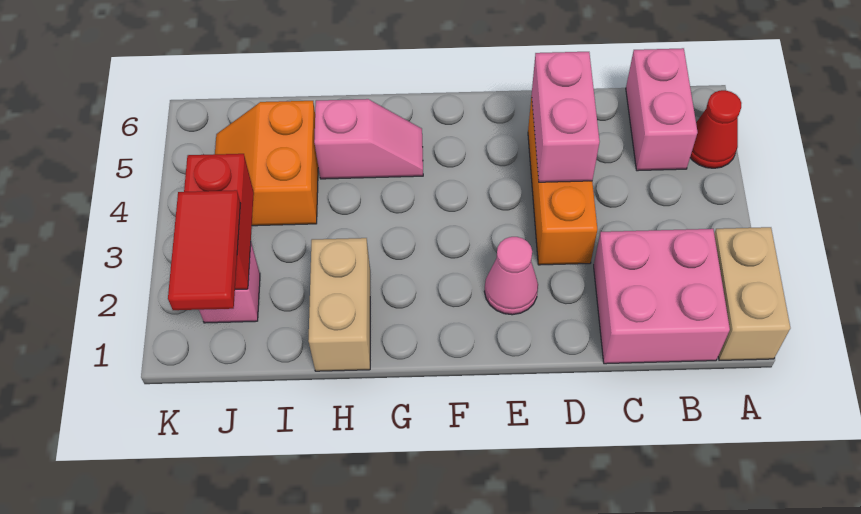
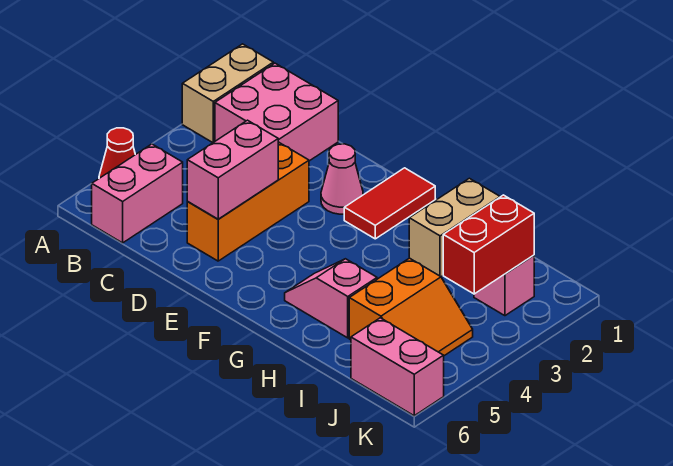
red tile J1:J2 level 3 -> red tile F1:F2 level 1
none -> pink brick J6:K6 level 1

